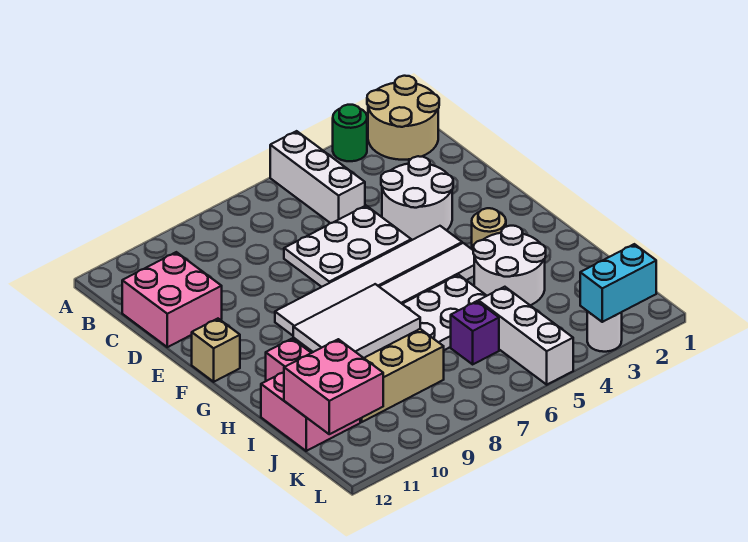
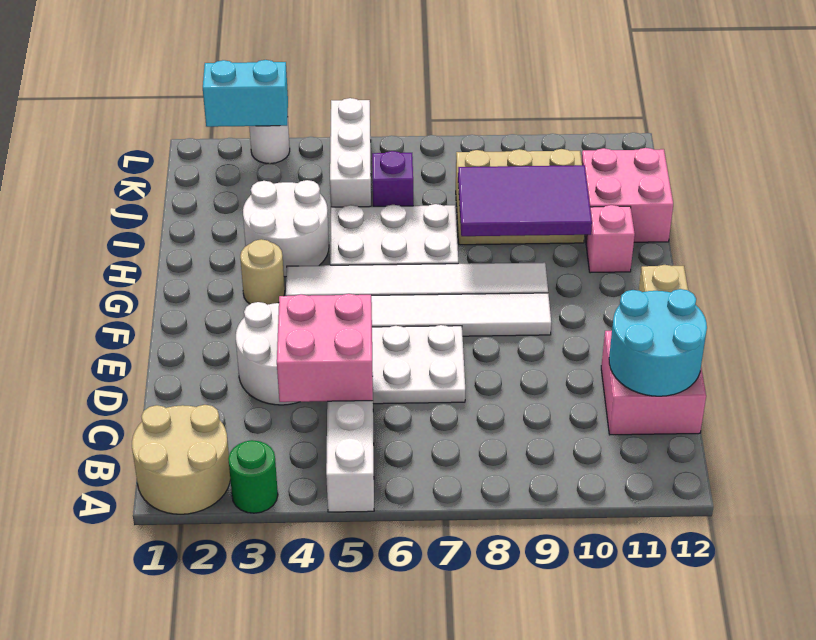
none -> cyan round brick C11:D12 level 2
white tile H8:I10 level 2 -> purple tile H8:I10 level 2
pink brick J11:K12 level 2 -> pink brick C4:D5 level 2

